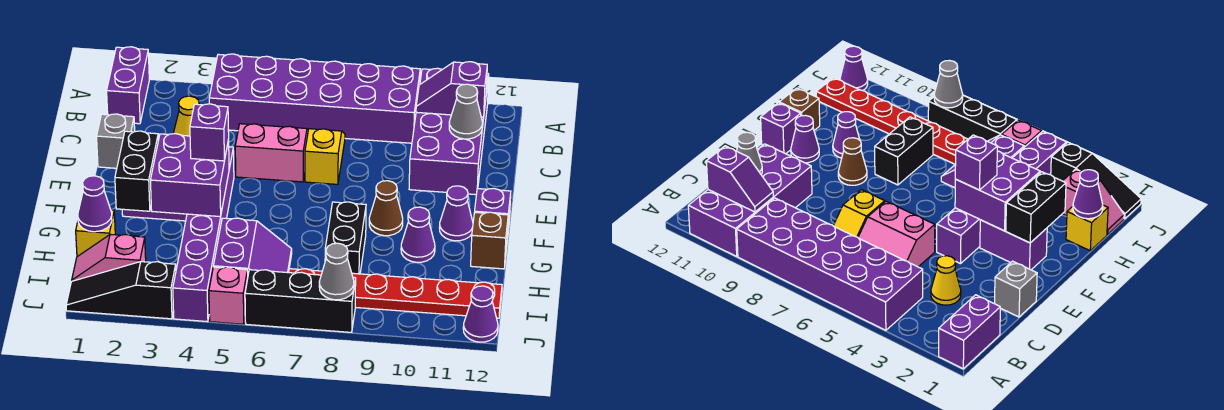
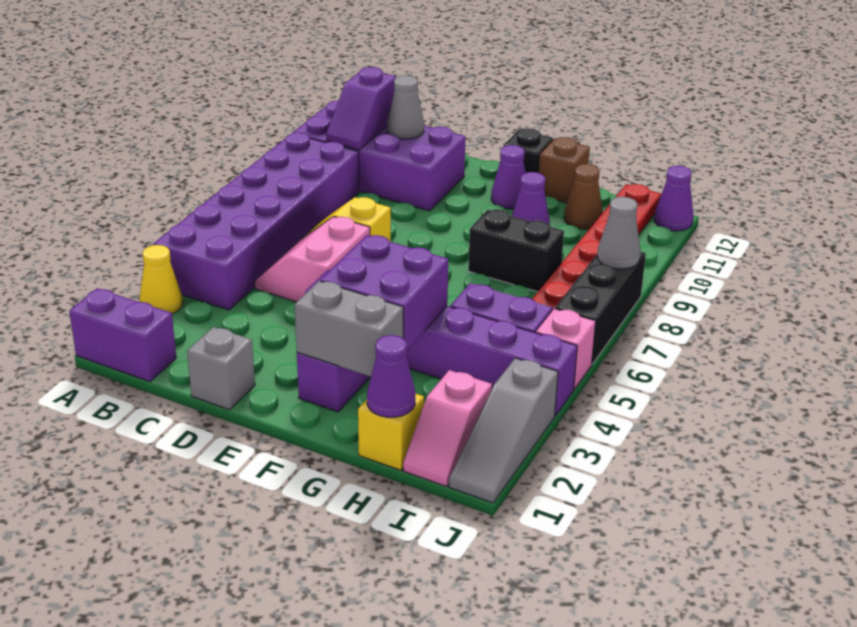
yellow cone C3 level 1 -> yellow cone A3 level 1
black brick F2:G2 level 2 -> grey brick F2:G2 level 2
purple brick F4 level 3 -> none
brown cone F9 level 1 -> brown cone H11 level 1
purple brick F12 level 1 -> black brick F12 level 1
black slope J1:J3 level 1 top 3 -> grey slope J1:J3 level 1 top 3

